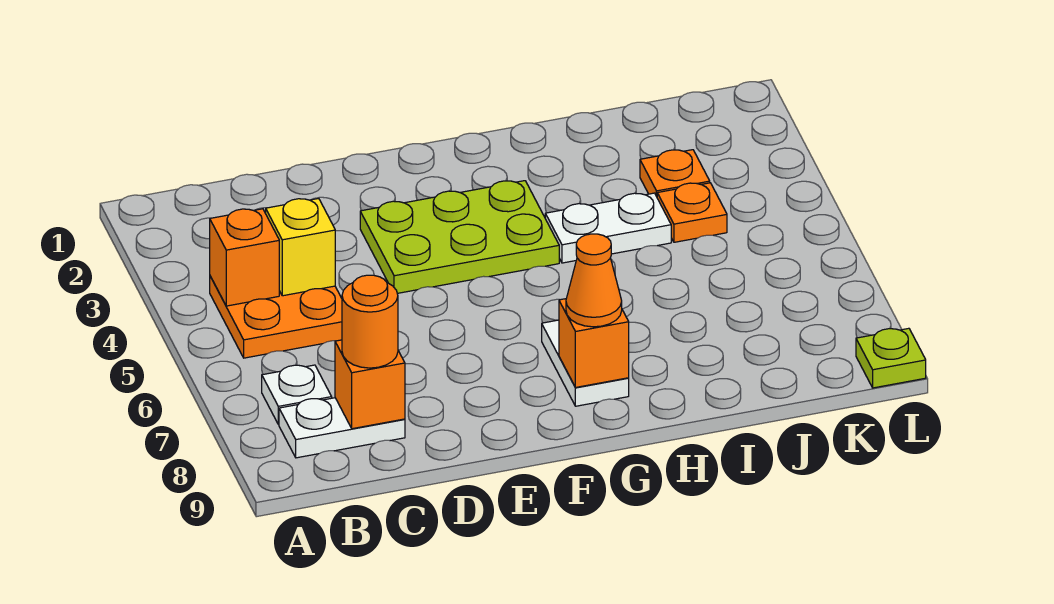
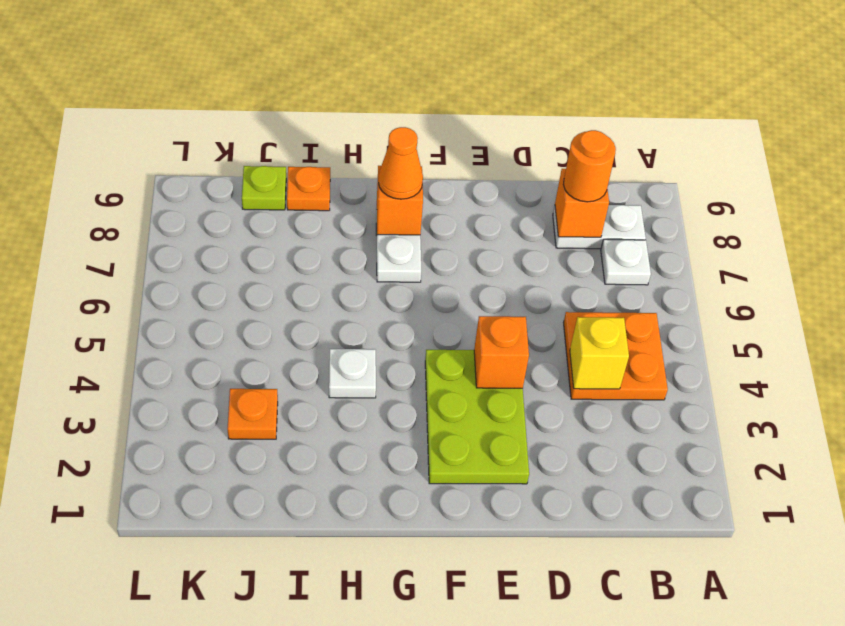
orange brick B4 level 2 -> orange brick E4 level 2
lime plate E3:G4 level 1 -> lime plate E2:F4 level 1
white plate H4:I4 level 1 -> white plate H4 level 1
orange plate J4 level 1 -> orange plate I9 level 1
lime plate L9 level 1 -> lime plate J9 level 1

